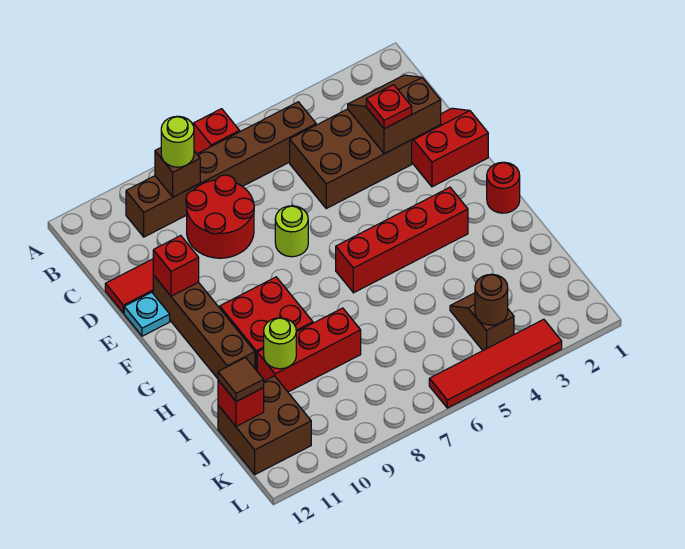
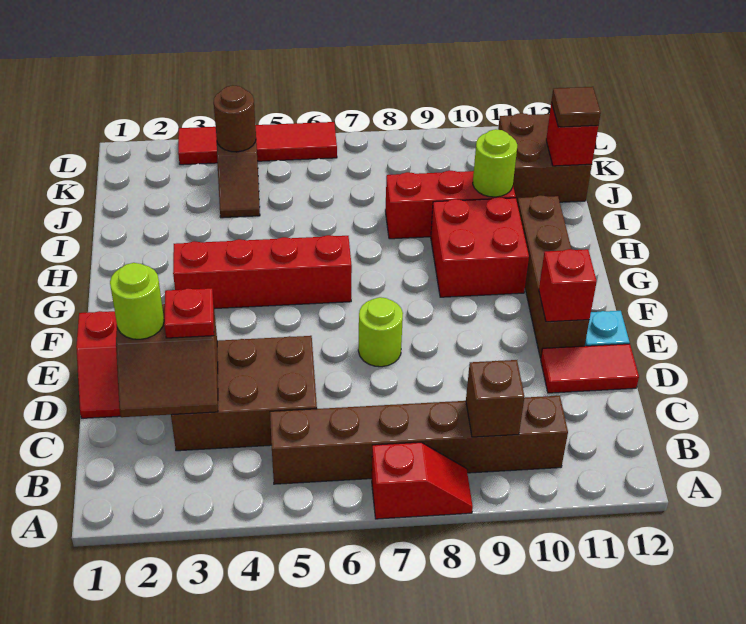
lime round brick B9 level 3 -> lime round brick D2 level 3
red round brick C8:D9 level 1 -> none
red round brick G1 level 1 -> none

